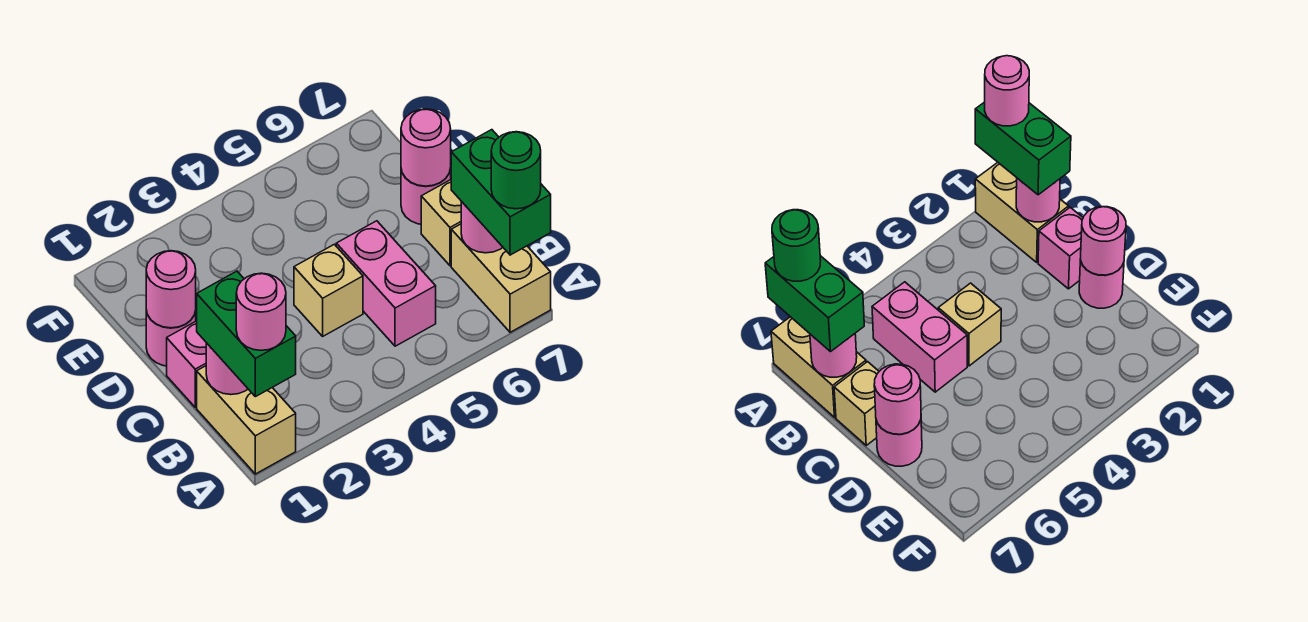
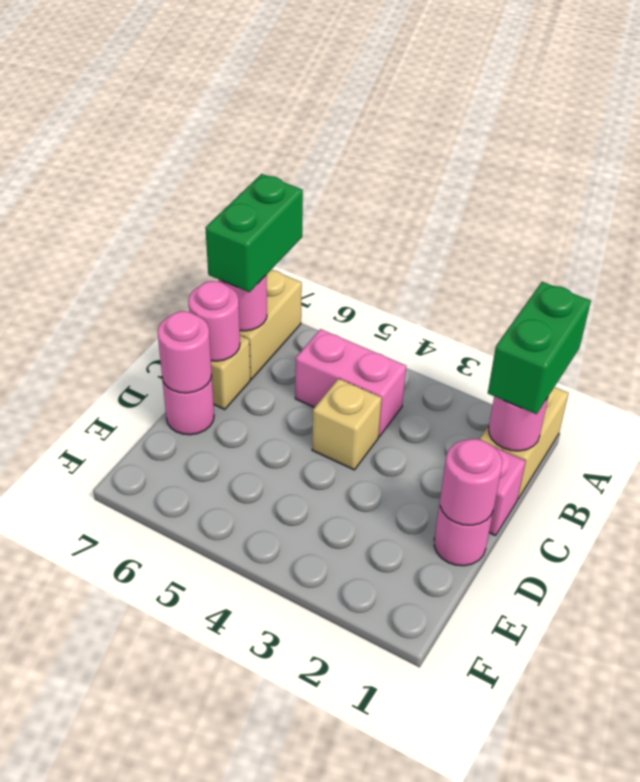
pink round brick A1 level 4 -> pink round brick C7 level 2
green round brick A7 level 4 -> none
pink brick B5:C5 level 1 -> pink brick B4:B5 level 1

